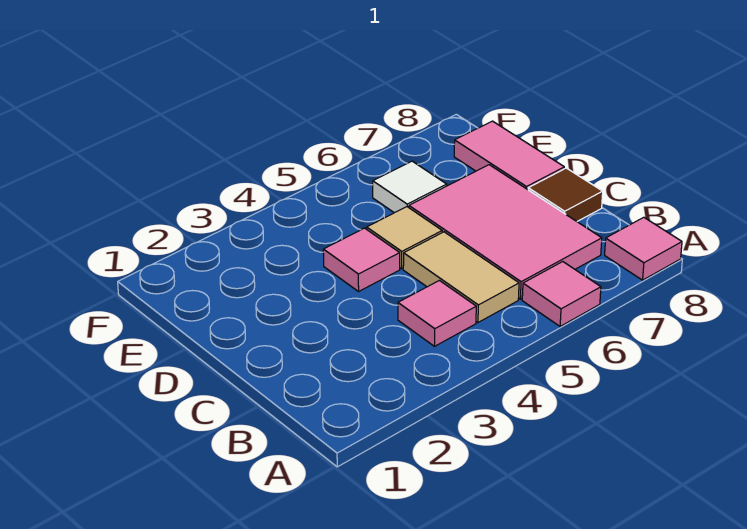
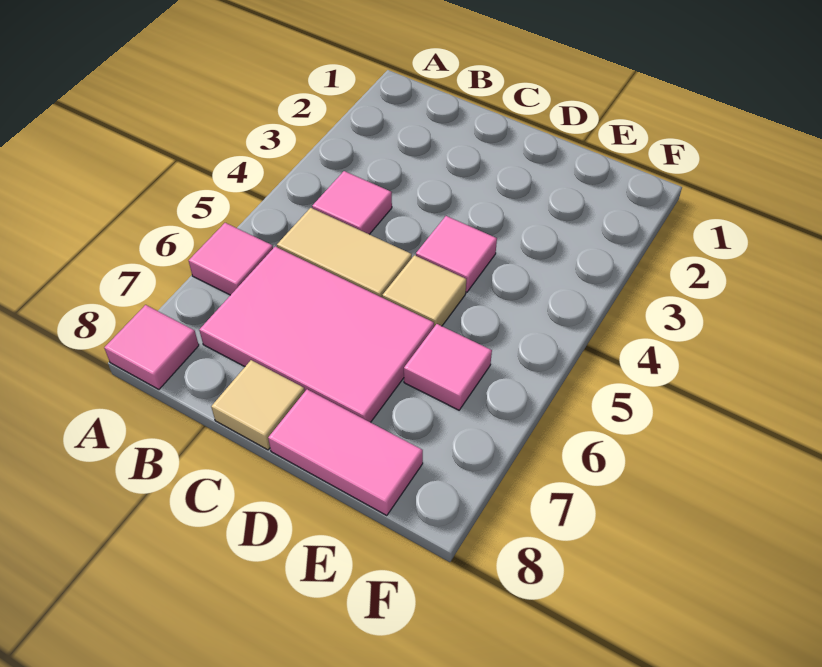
brown tile C8 level 1 -> tan tile C8 level 1
white tile E6 level 1 -> pink tile E6 level 1

